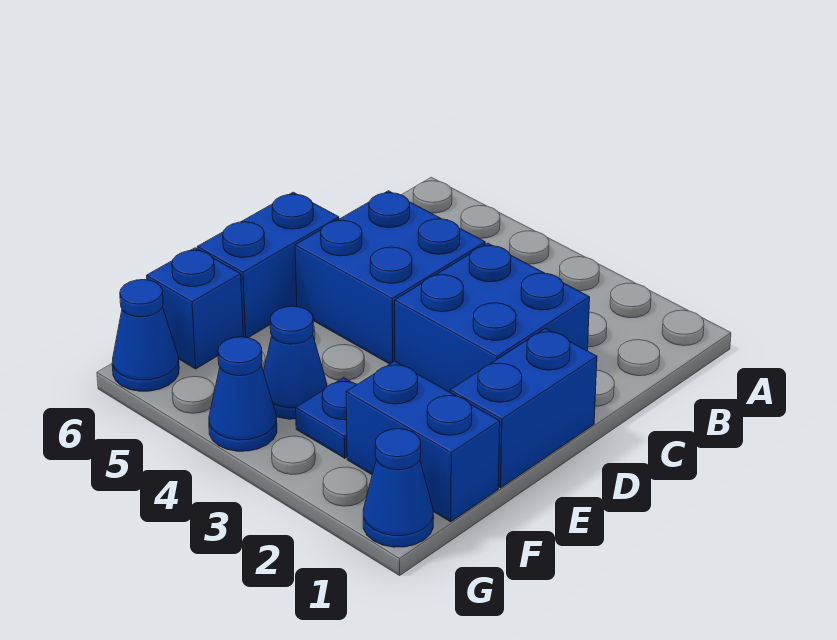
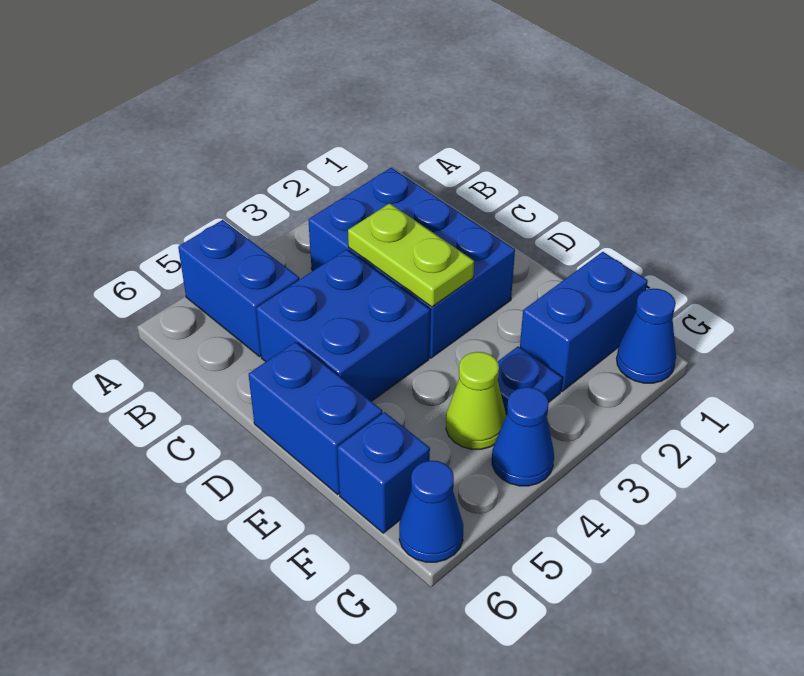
blue brick C2:D3 level 1 -> blue brick B2:D3 level 1
none -> lime plate C3:D3 level 2
blue brick D1:E1 level 1 -> blue brick A5:B5 level 1
blue cone F4 level 1 -> lime cone F4 level 1

